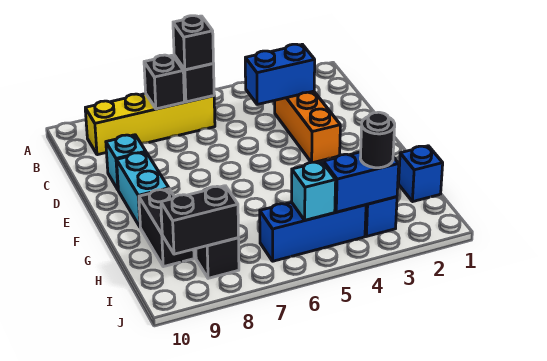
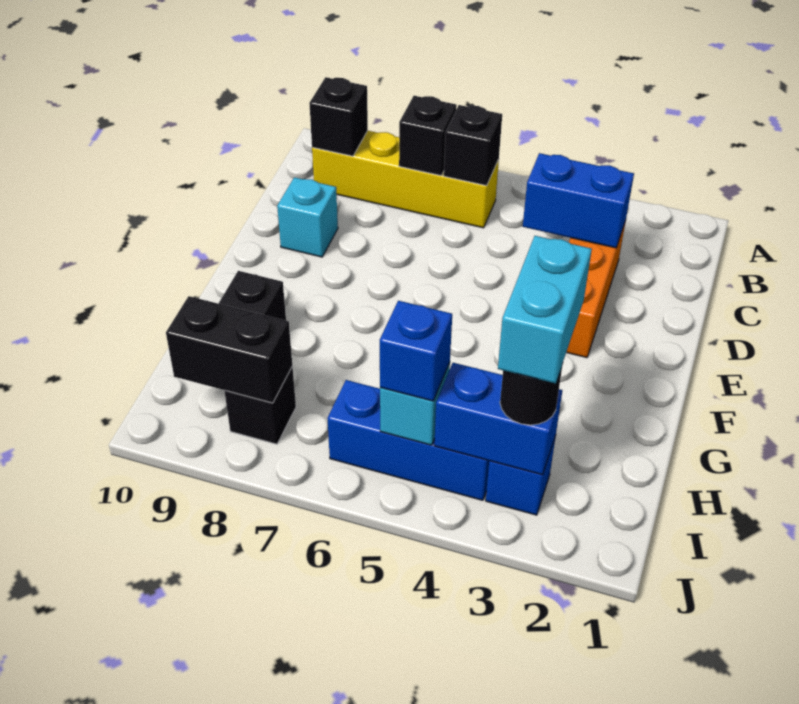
black brick B6 level 3 -> black brick B9 level 2
cyan brick E9:F9 level 1 -> cyan brick H3:I3 level 4
blue brick H1 level 1 -> blue brick I5 level 3

